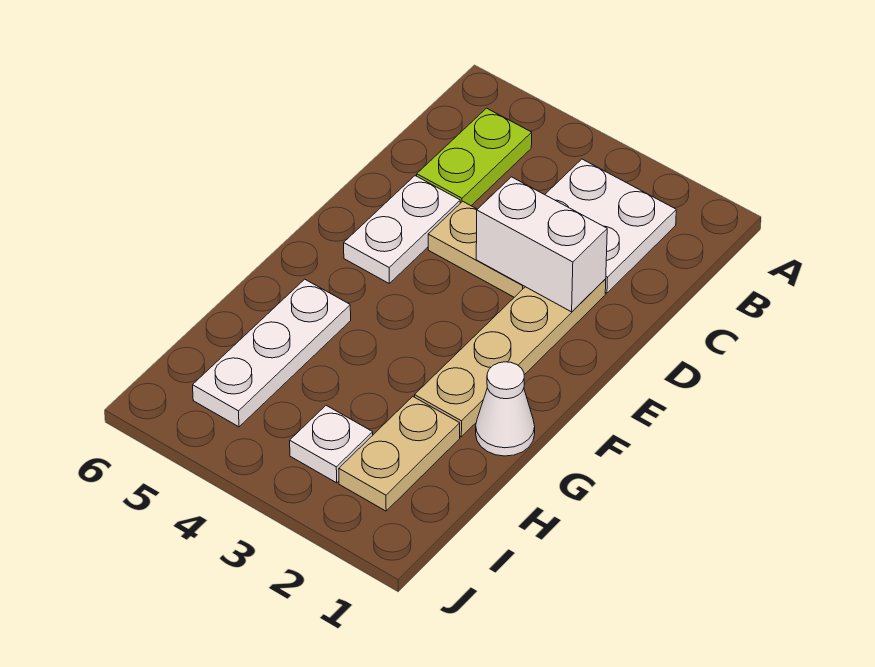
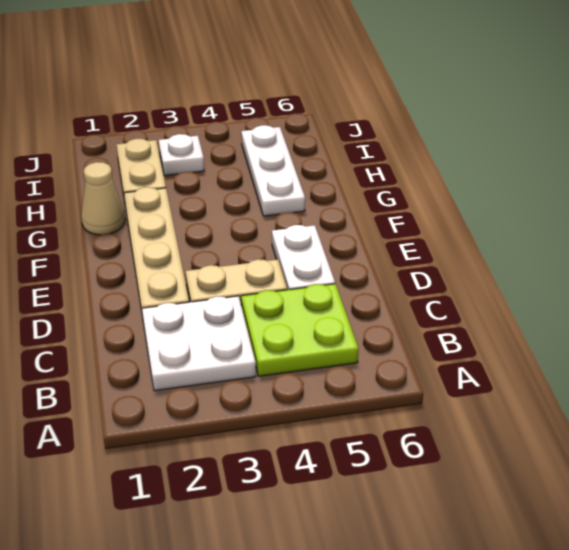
lime plate B5:C5 level 1 -> lime plate B4:C5 level 1
white brick D2:D3 level 2 -> none
white cone G1 level 1 -> tan cone G1 level 1

